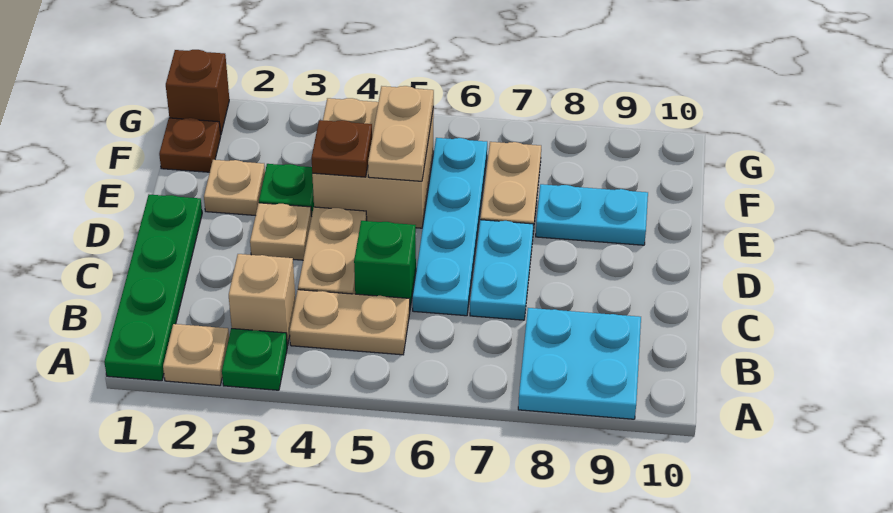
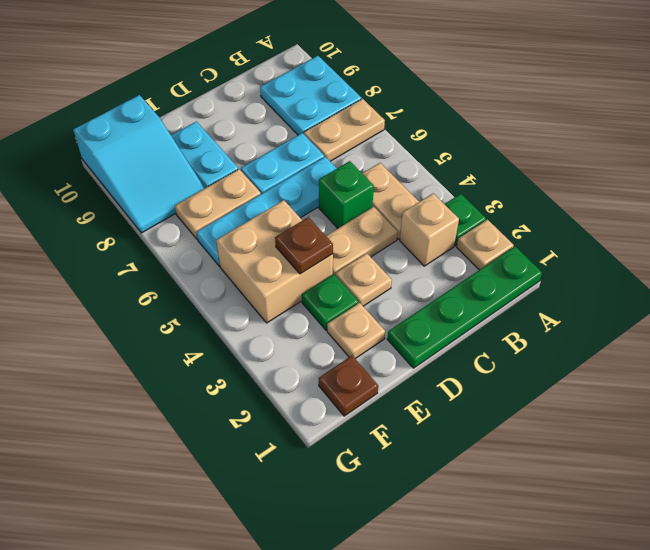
tan plate E5:F5 level 2 -> tan plate A7:B7 level 1
none -> cyan slope F8:G10 level 1 top 10
brown brick G1 level 1 -> none

